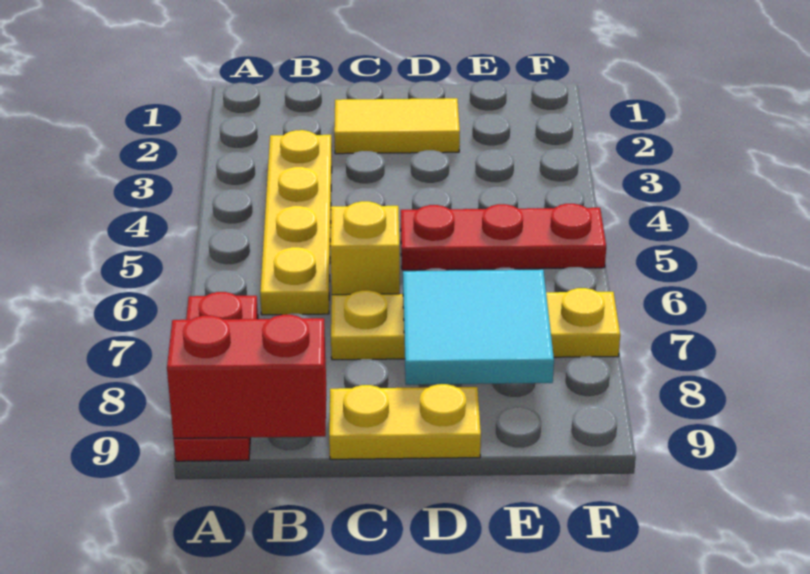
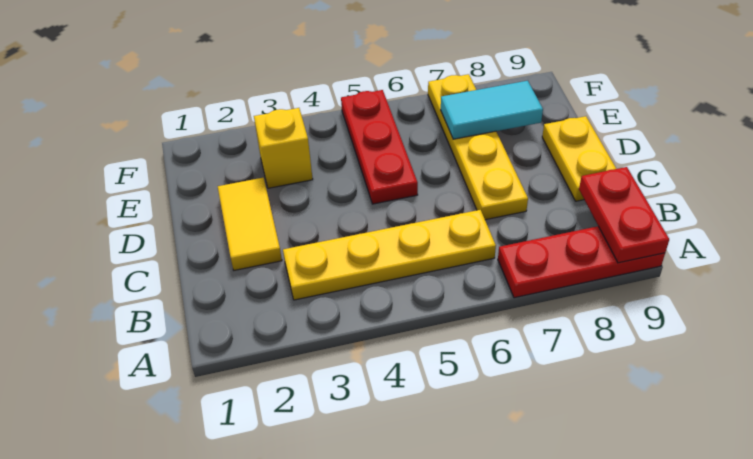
red brick A9:B9 level 2 -> red plate A9:B9 level 2
yellow brick C6 level 1 -> yellow brick E3 level 1
cyan tile D7:E8 level 2 -> cyan tile E7:E8 level 2

